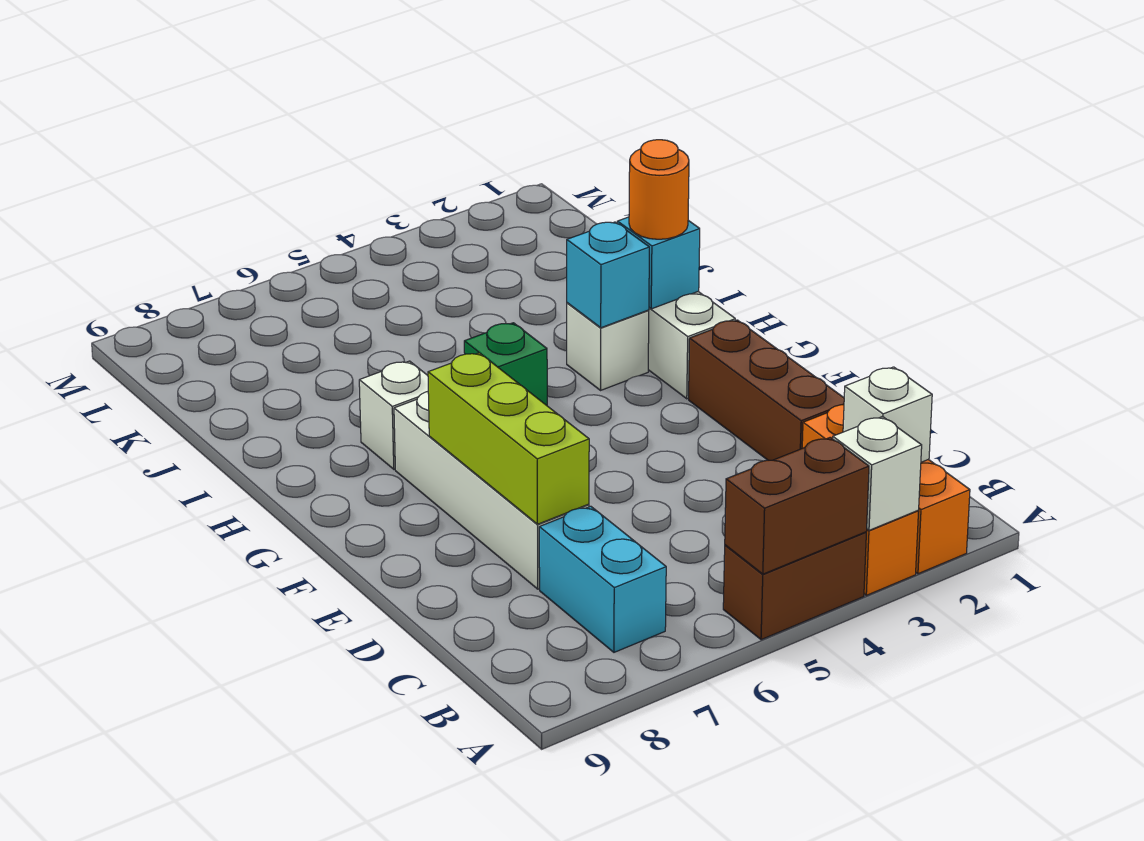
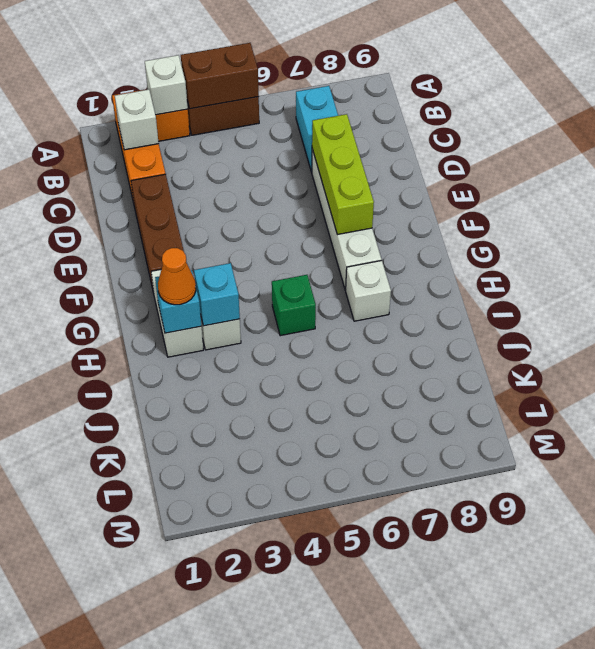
orange round brick H2 level 3 -> orange cone H2 level 3

